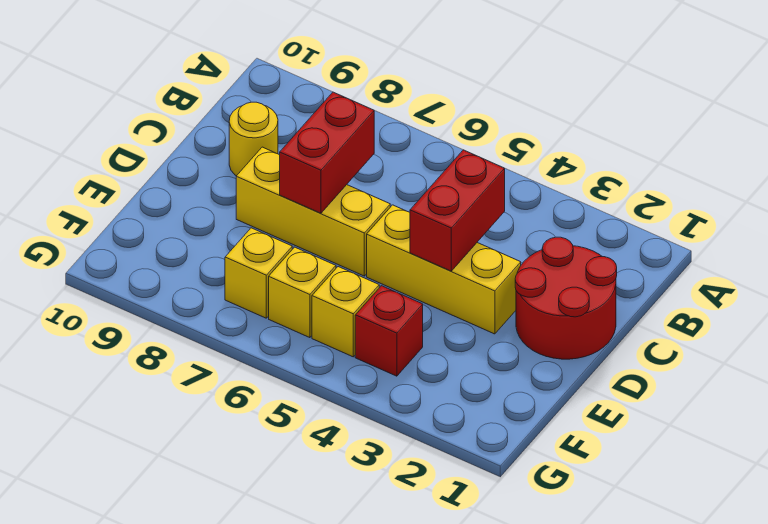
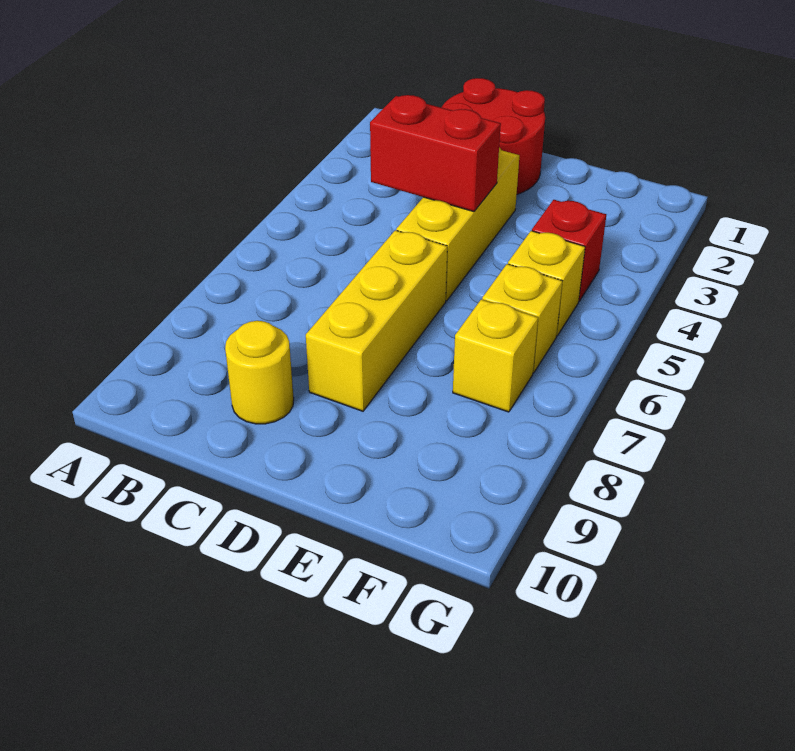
red brick C7:D7 level 2 -> none

